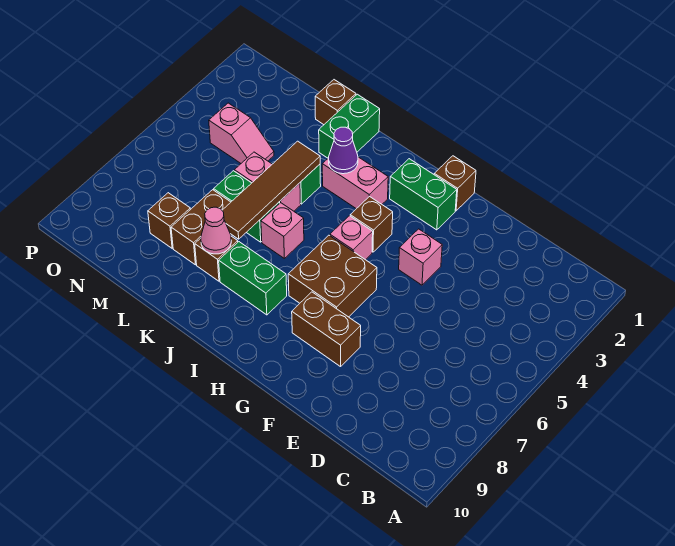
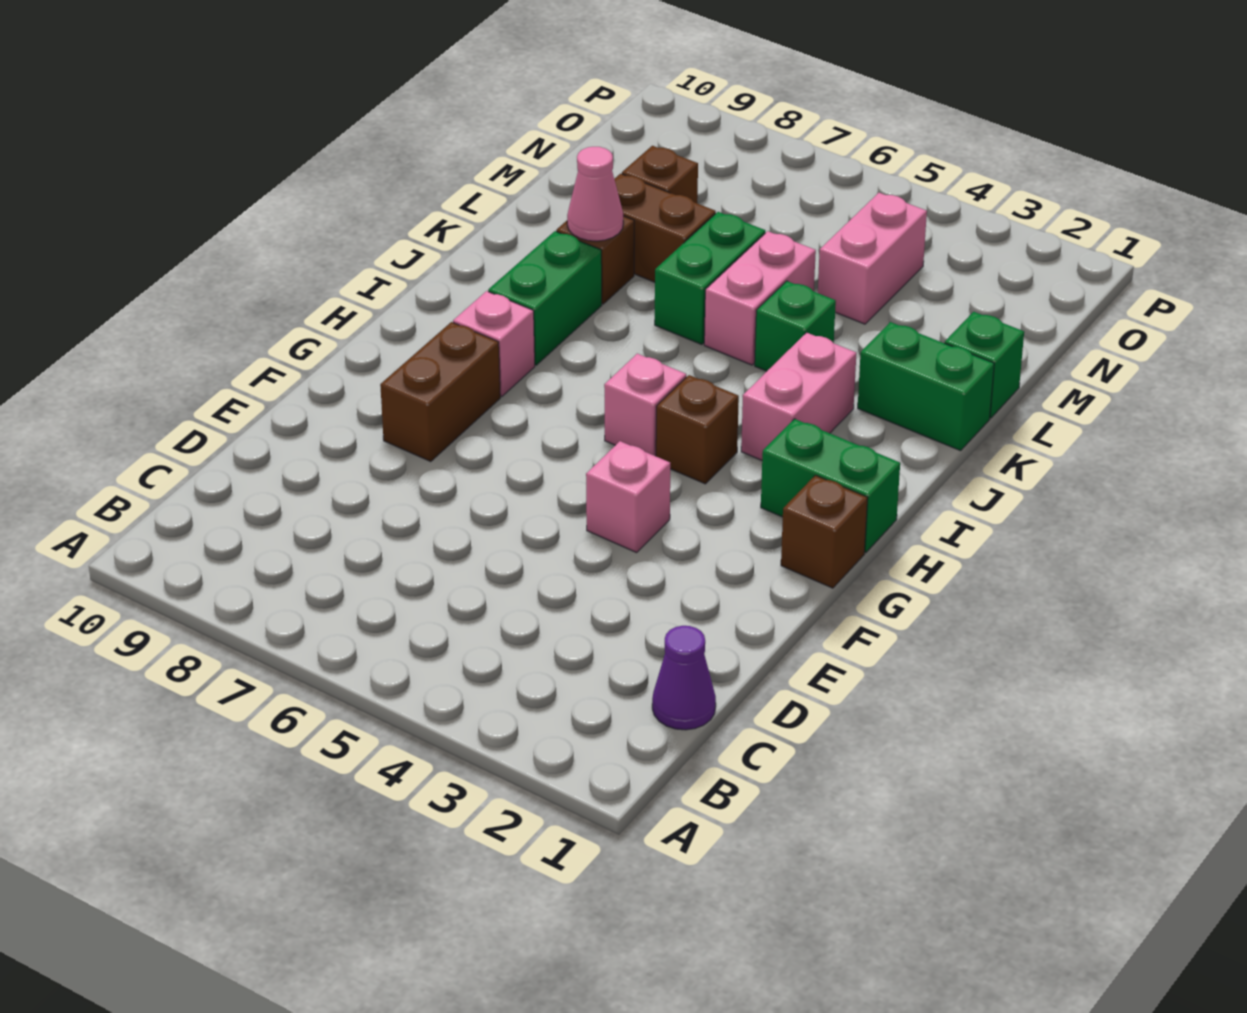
green brick G2:H2 level 1 -> green brick H1:H2 level 1
brown brick G6:H7 level 1 -> none
purple cone J3 level 2 -> purple cone C1 level 1
pink brick J6 level 1 -> pink brick H8 level 1
brown tile K4:K7 level 2 -> none
brown brick L1 level 1 -> green brick L1 level 1
pink slope M4:N4 level 1 top N -> pink brick M4:N4 level 1

